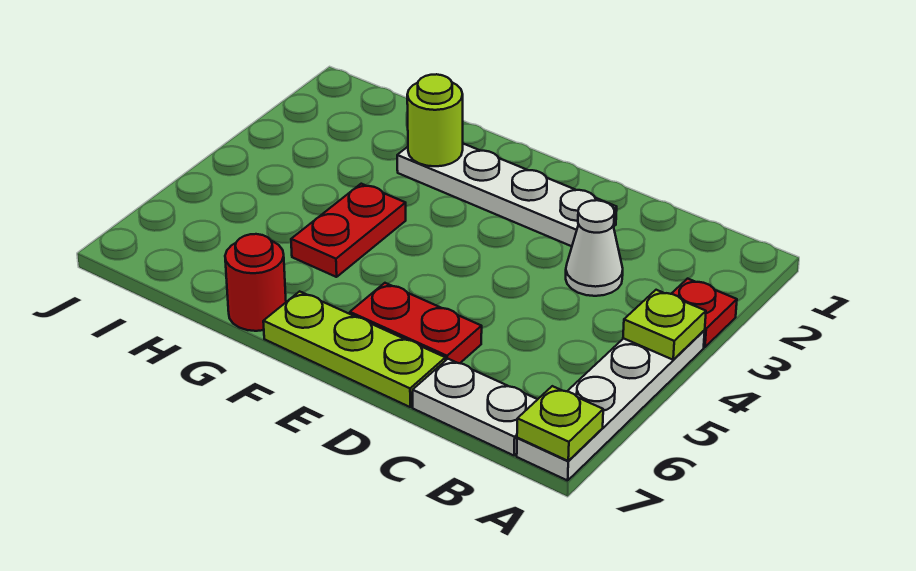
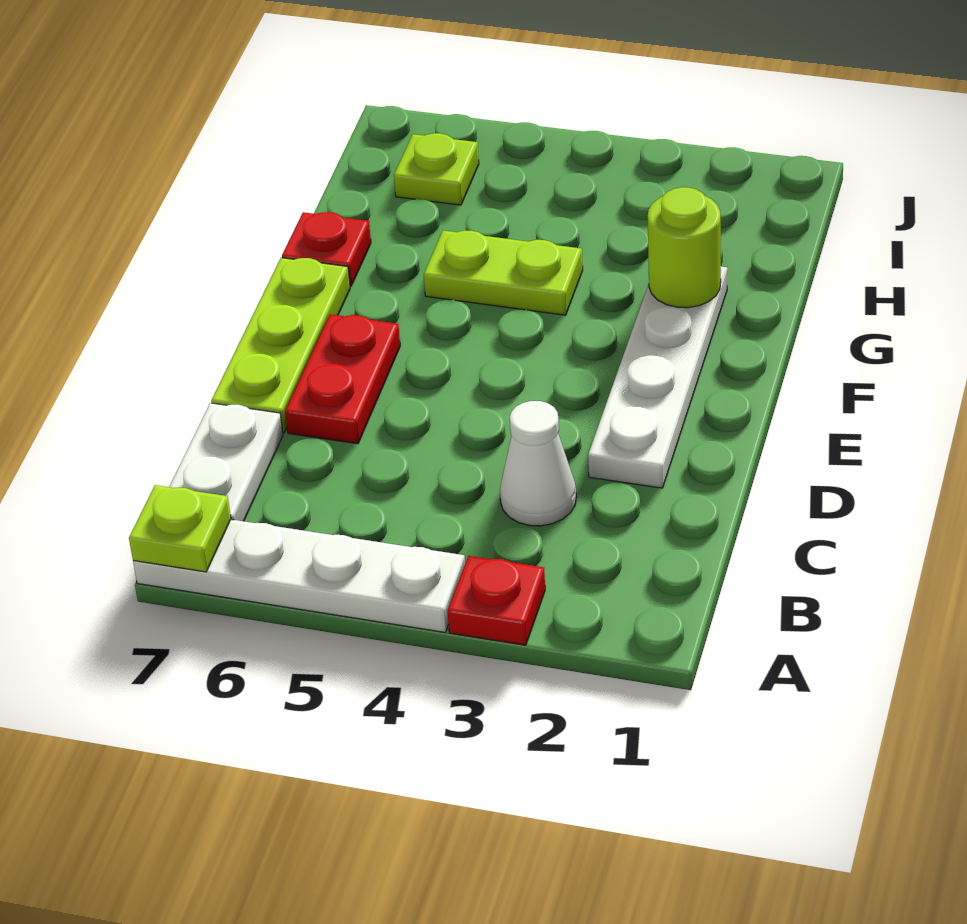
lime plate A4 level 2 -> lime plate I6 level 1
red plate G4:G5 level 1 -> lime plate G4:G5 level 1
red round brick G7 level 1 -> red plate G7 level 1

